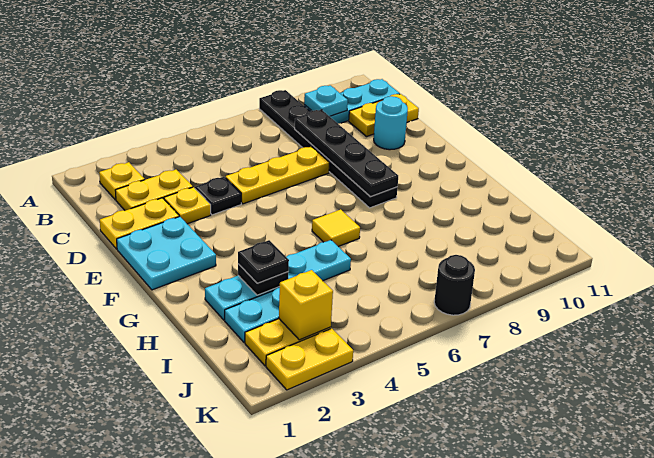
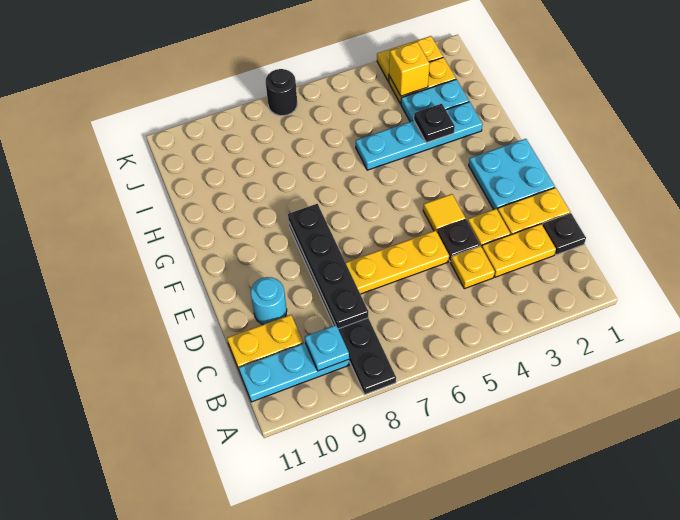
yellow plate B2 level 1 -> yellow plate C4 level 1
yellow tile G6 level 1 -> yellow tile E4 level 1
black plate H3 level 3 -> black plate C1 level 1

